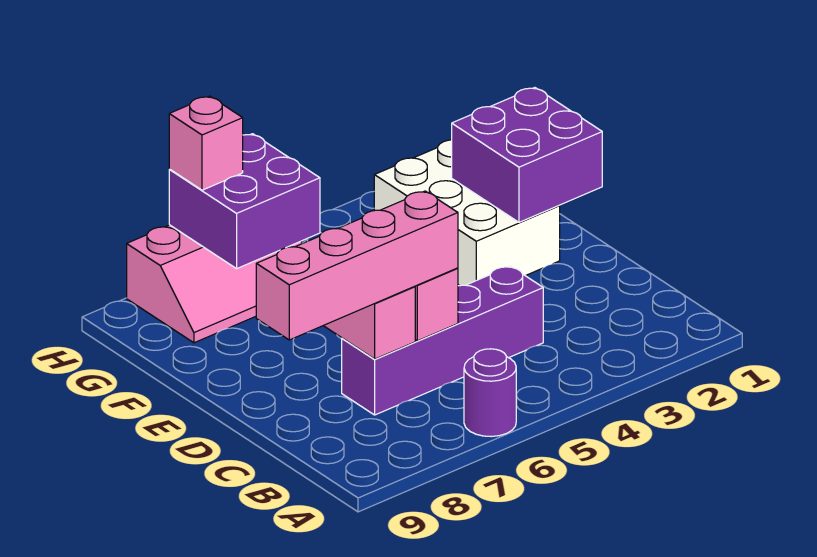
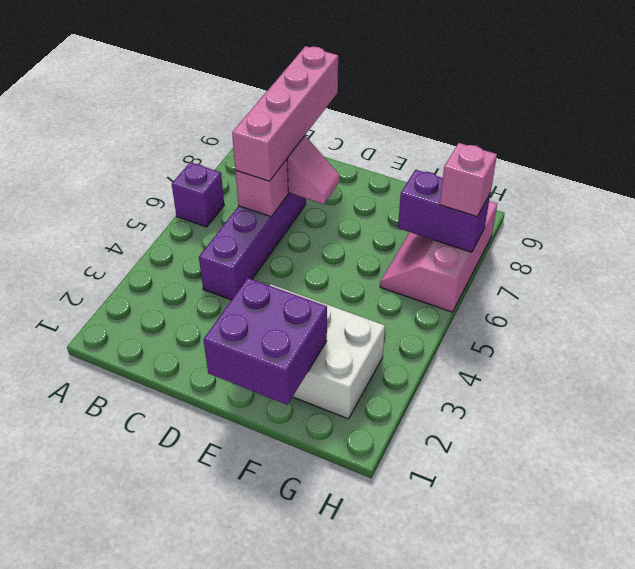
purple round brick A6 level 1 -> purple brick A6 level 1
purple brick G6:H7 level 2 -> purple brick G7:H7 level 2

